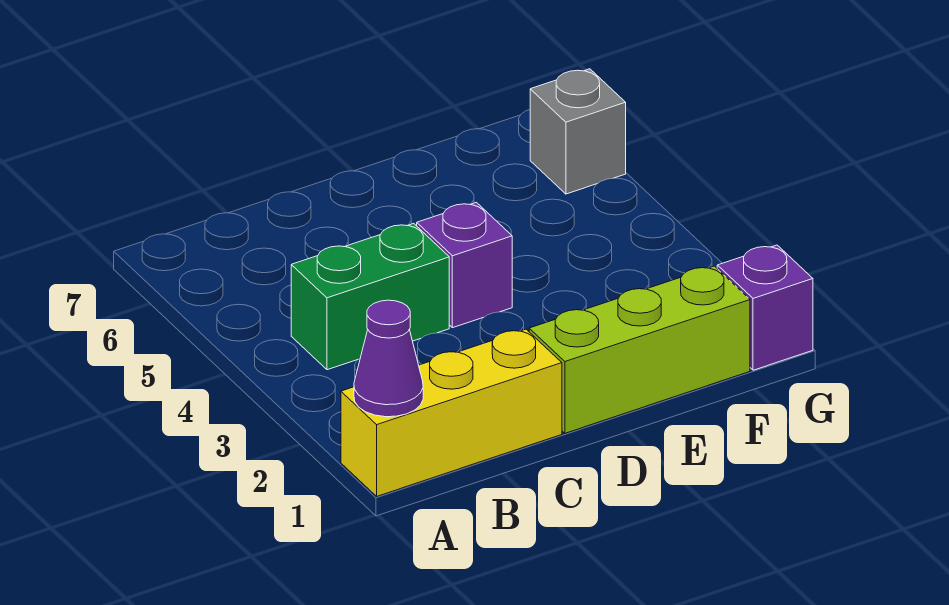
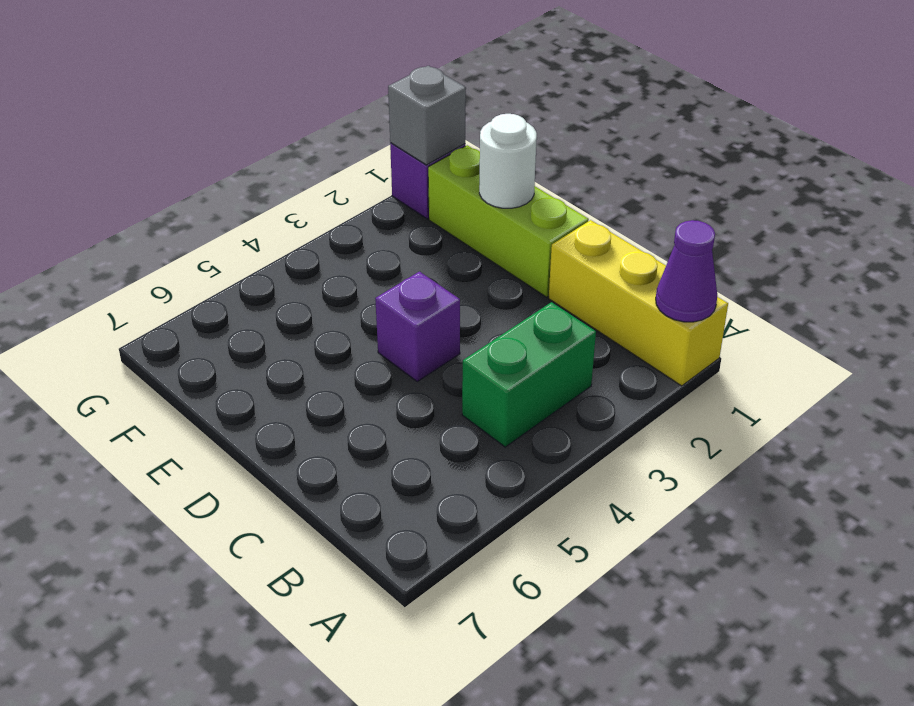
green brick B4:C4 level 1 -> green brick B3:B4 level 1
none -> white round brick E1 level 2
grey brick G6 level 1 -> grey brick G1 level 2

